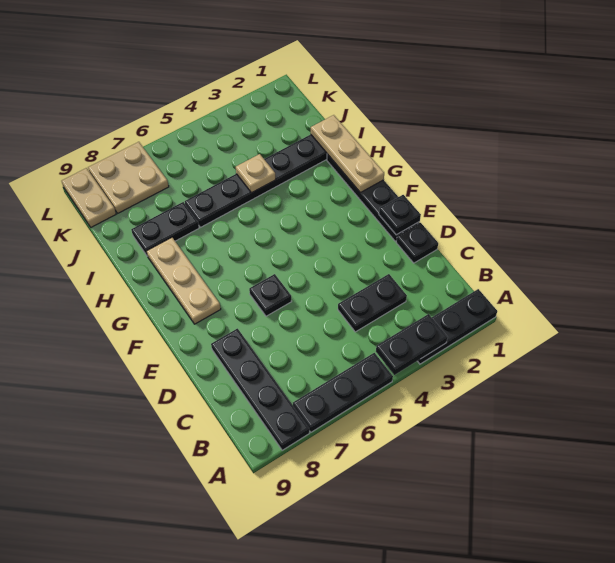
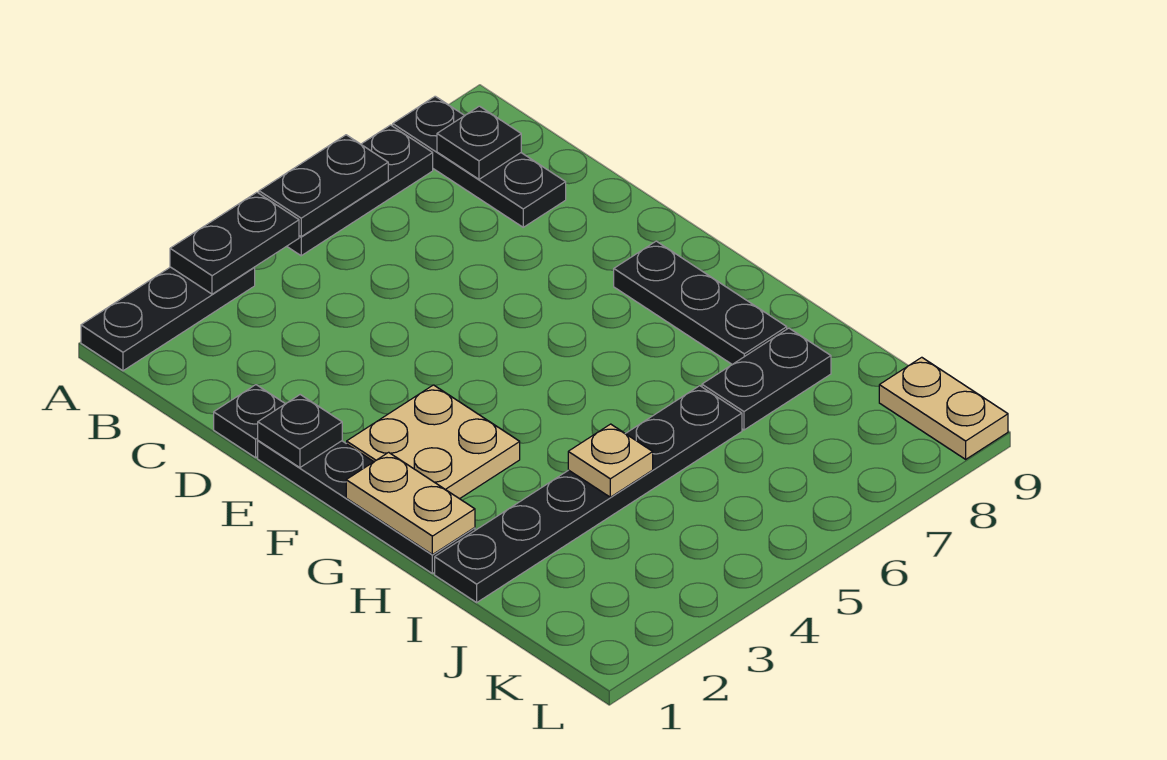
black plate A8:D8 level 1 -> black plate A8:C8 level 1
black plate C3:C4 level 1 -> black plate A5:A6 level 2
black plate E6 level 1 -> black plate B8 level 2
tan plate F8:H8 level 1 -> black plate F8:H8 level 1
tan plate G1:I1 level 2 -> tan plate G1:H1 level 2
tan plate K7:L8 level 1 -> tan plate F2:G3 level 1

